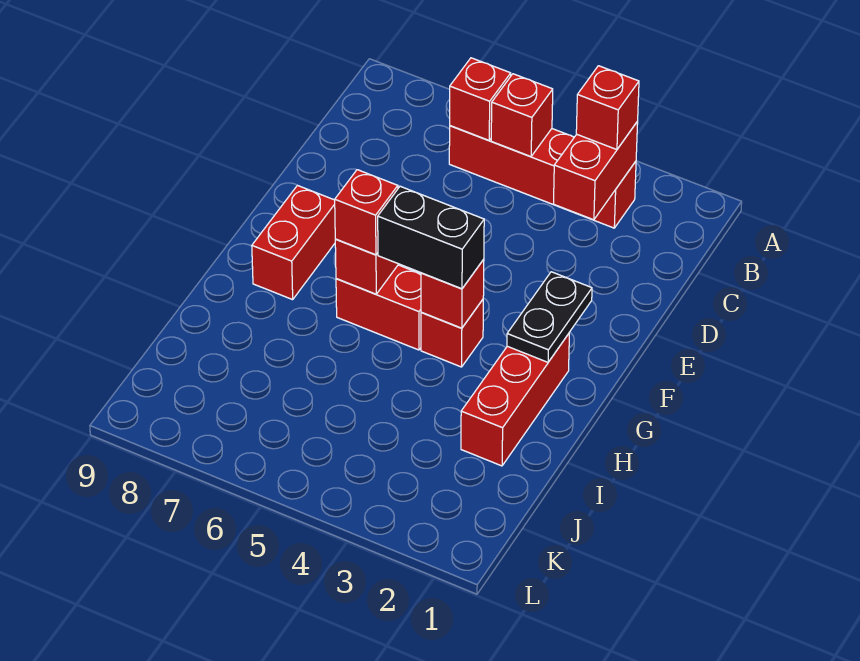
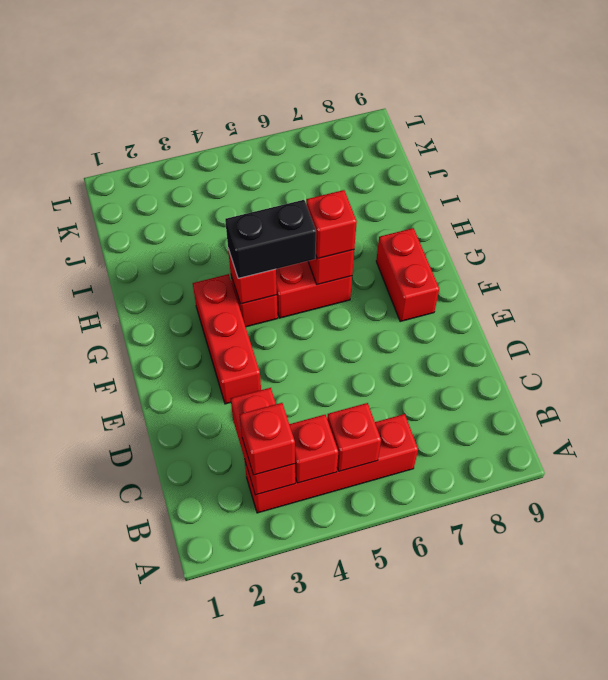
red brick B6 level 2 -> red brick B4 level 2
black plate F2:G2 level 2 -> none
red brick G2:I2 level 1 -> red brick E3:G3 level 1

